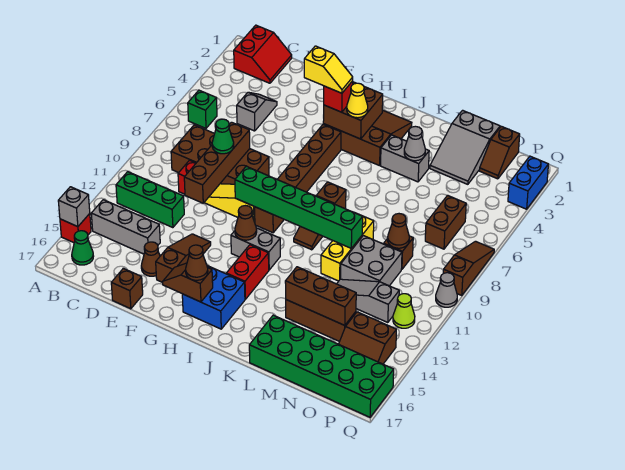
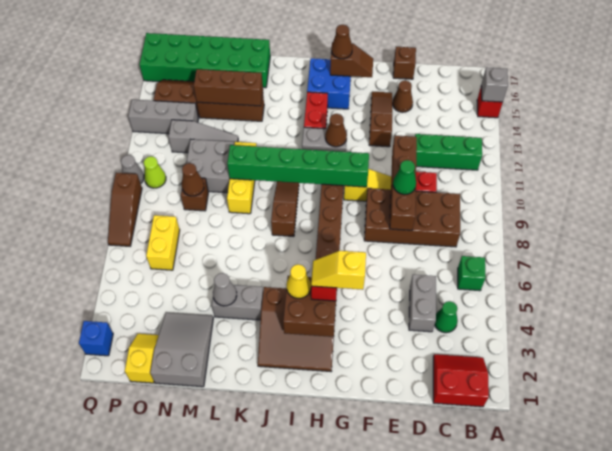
red slope B1:C2 level 1 top B -> red slope B1:C2 level 1 top 1
grey brick B14:D14 level 1 -> grey brick O13:Q13 level 1
green cone B16 level 1 -> green cone C4 level 1
grey slope D4:D5 level 1 top 5 -> grey brick D4:D5 level 1
brown slope F13:F15 level 1 top 15 -> brown slope F13:F15 level 1 top 13
brown slope O1:O2 level 1 top 1 -> yellow slope O1:O2 level 1 top 1
brown brick O6:O7 level 1 -> yellow brick O6:O7 level 1
lime cone P12 level 1 -> lime cone P10 level 1
blue brick Q2:Q3 level 1 -> blue brick Q2 level 1

